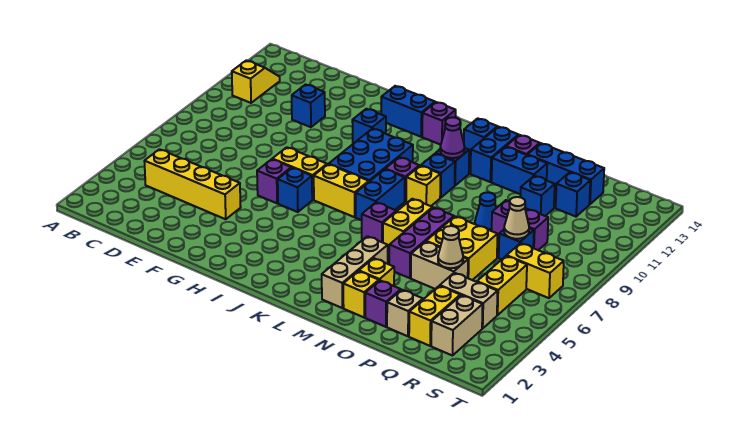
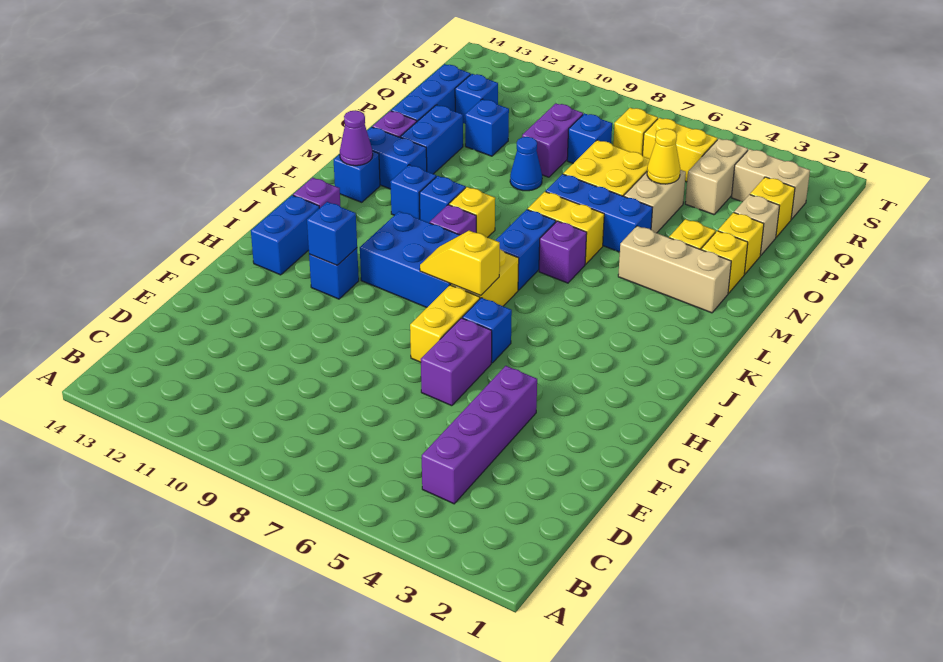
yellow slope B11:B12 level 1 top 11 -> yellow slope I7:I8 level 2 top 7
yellow brick C4:F4 level 1 -> purple brick C4:F4 level 1
blue brick E11 level 1 -> blue brick H11 level 2
purple brick G6 level 1 -> purple brick F6:G6 level 1
blue brick K7:K8 level 1 -> blue brick K7:L7 level 1
purple cone L11 level 2 -> purple cone L13 level 2
purple brick N5:N7 level 1 -> blue brick N5:N7 level 1
purple brick O2 level 1 -> yellow brick O2 level 1
tan cone P5 level 2 -> yellow cone P5 level 2
yellow brick Q2:Q3 level 1 -> yellow brick Q2 level 1
tan cone Q8 level 2 -> none
yellow brick R7:S7 level 1 -> yellow brick R7 level 1

